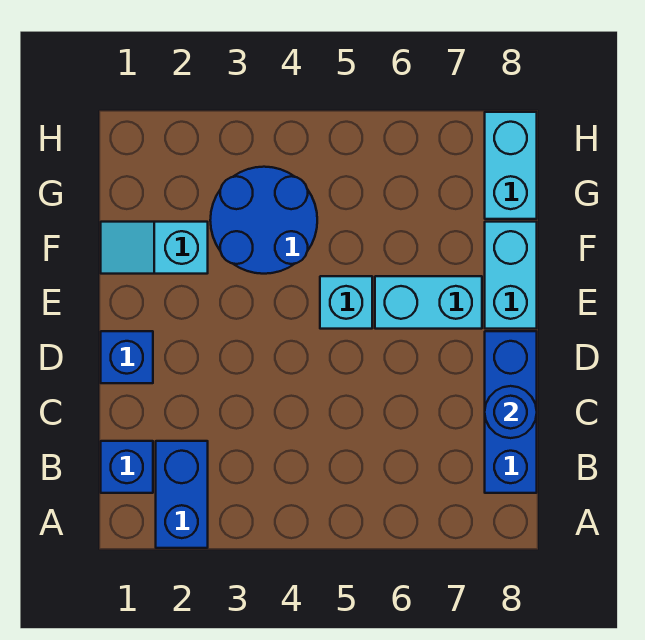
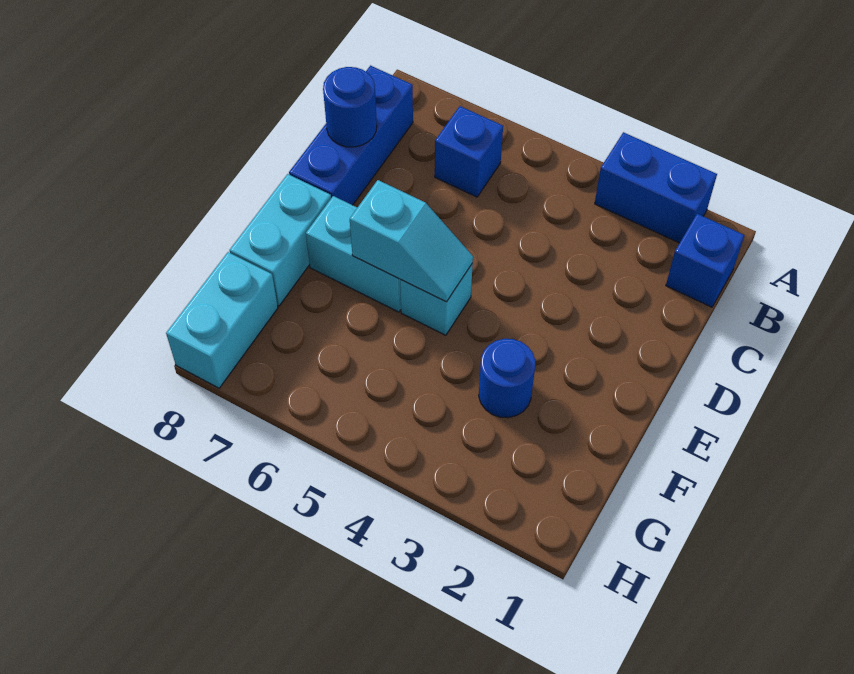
blue brick A2:B2 level 1 -> blue brick A2:A3 level 1
blue brick D1 level 1 -> blue brick B6 level 1
cyan slope F1:F2 level 1 top 2 -> cyan slope E5:E6 level 2 top 6
blue round brick F3:G4 level 1 -> blue round brick F3 level 1

